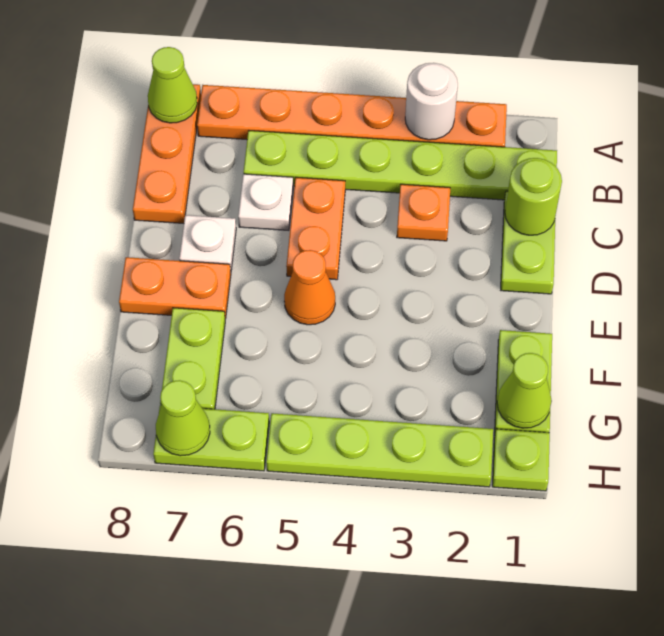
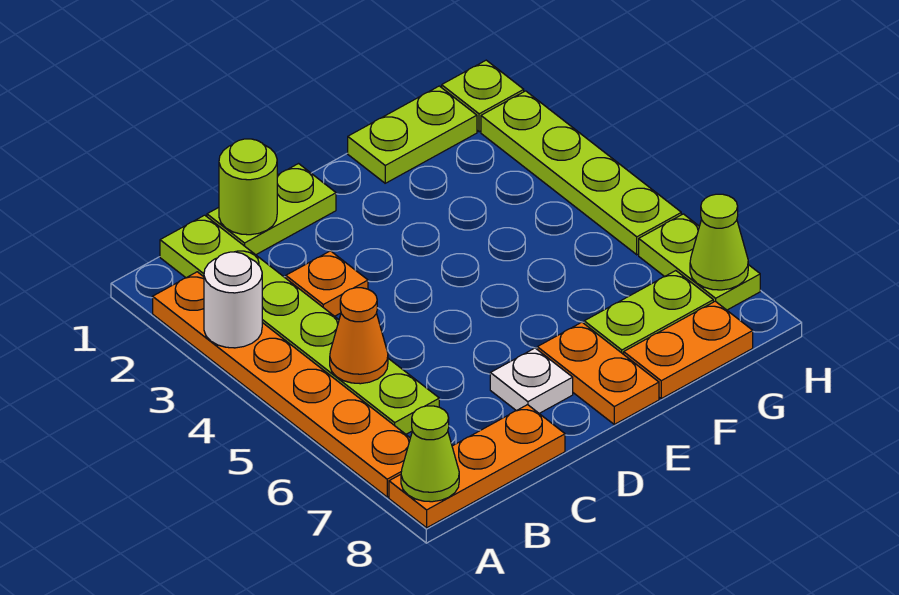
orange plate C5:D5 level 1 -> orange plate F8:G8 level 1
white plate C6 level 1 -> none
orange cone E5 level 1 -> orange cone B5 level 2
lime cone G1 level 2 -> none

